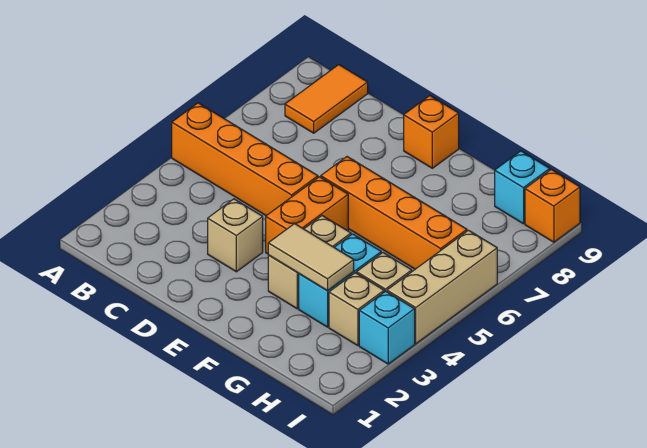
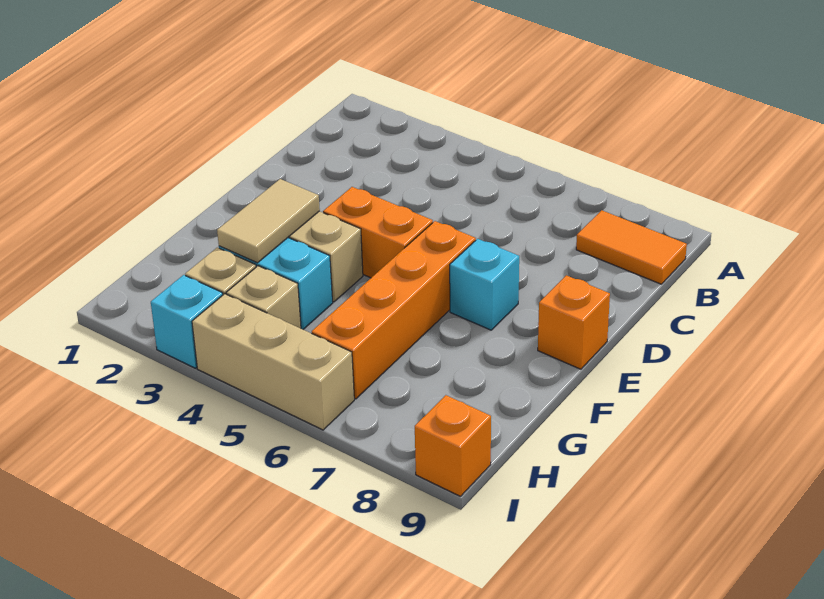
orange brick A5:D5 level 1 -> none
tan brick D3 level 1 -> none
cyan brick H9 level 1 -> cyan brick E7 level 1

